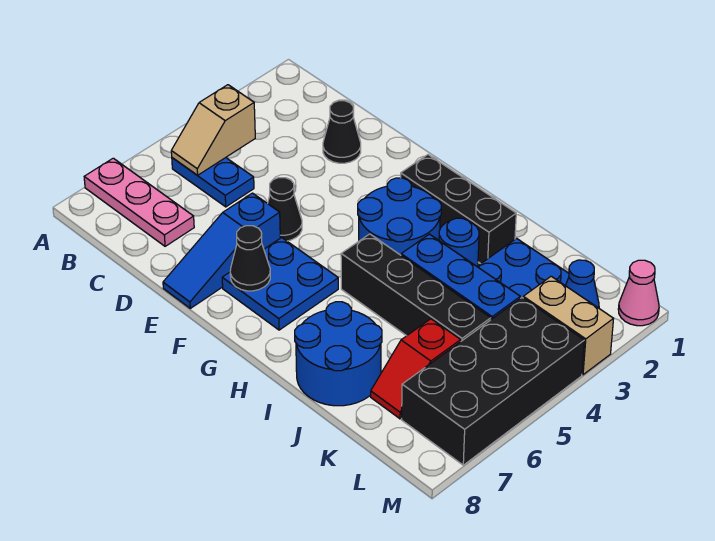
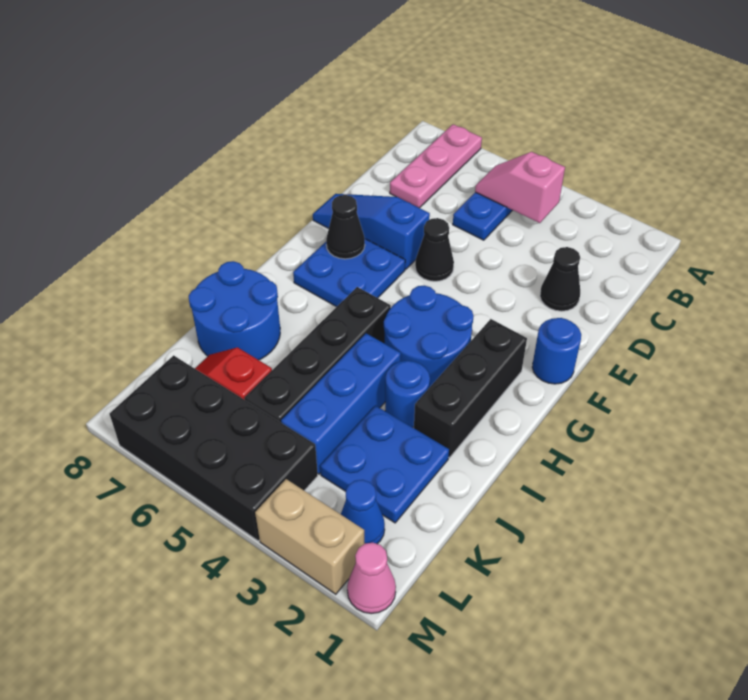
tan slope B4:B5 level 2 top 4 -> pink slope B4:B5 level 2 top 4
none -> blue round brick F1 level 1
tan brick L3:M3 level 1 -> tan brick M2:M3 level 1

